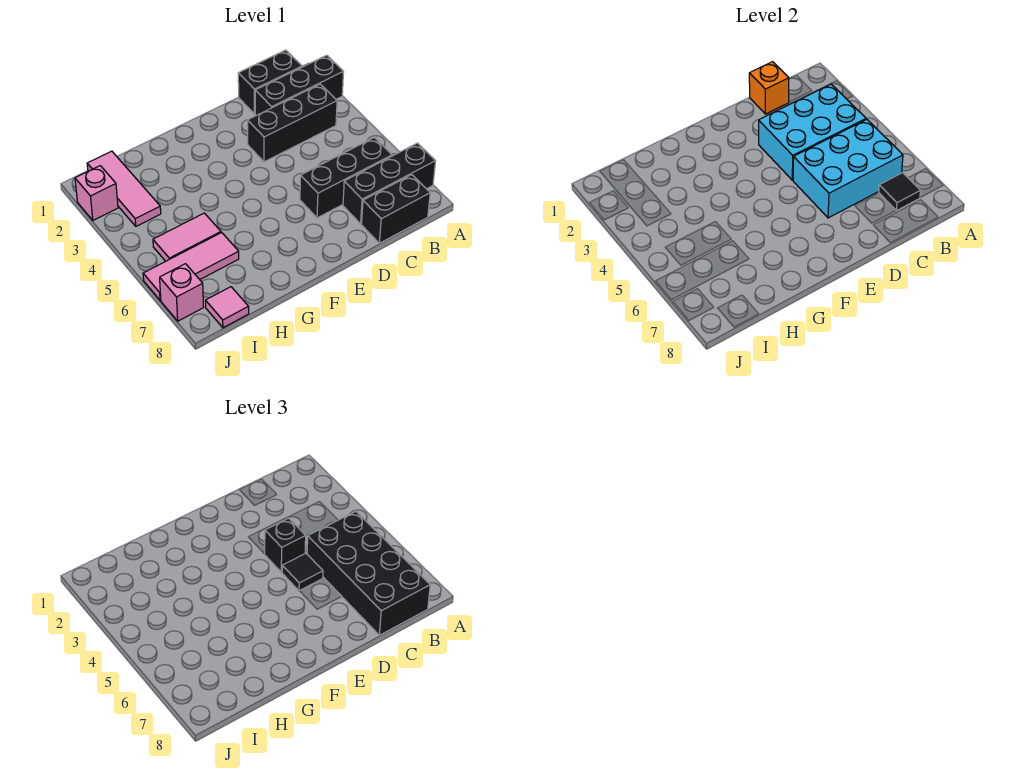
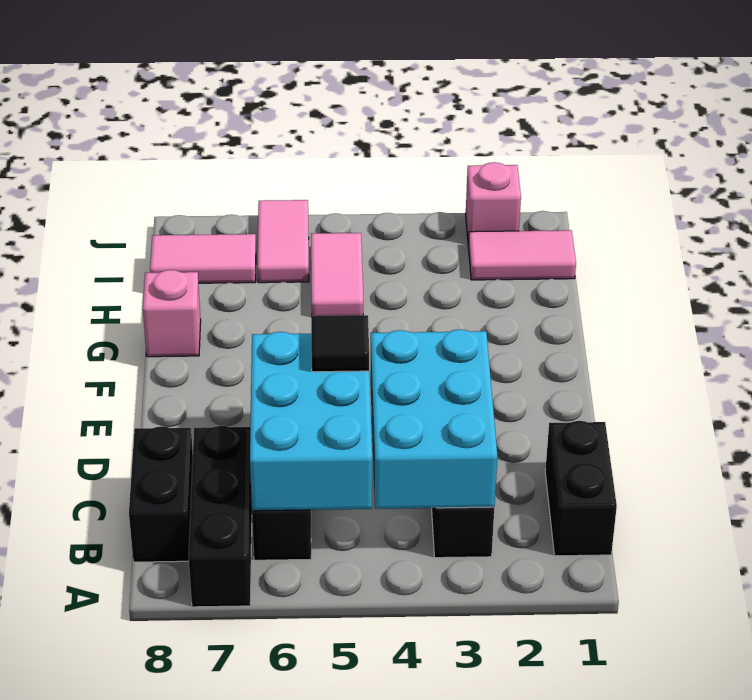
black brick A2:C2 level 1 -> none
black brick B5:C8 level 3 -> none
black tile B7 level 2 -> none
orange brick C1 level 2 -> none
black brick D4 level 3 -> none
pink tile H6:J6 level 1 -> pink tile I6:J6 level 1
pink tile I1:I3 level 1 -> pink tile I1:I2 level 1
pink tile I8 level 1 -> pink tile I7:I8 level 1
pink brick J7 level 1 -> pink brick G8 level 1

